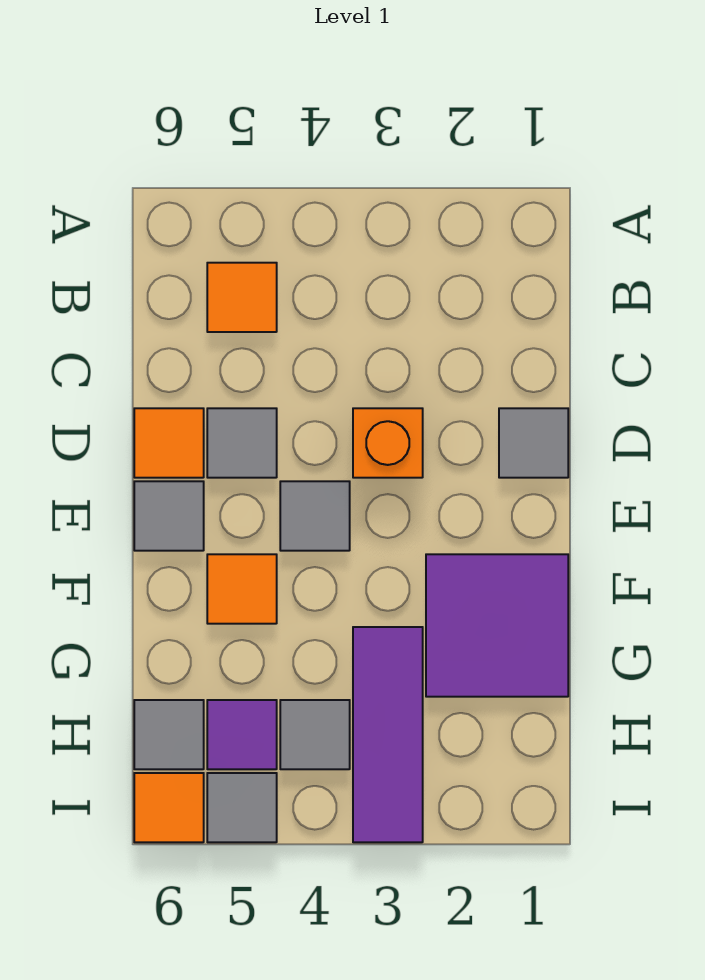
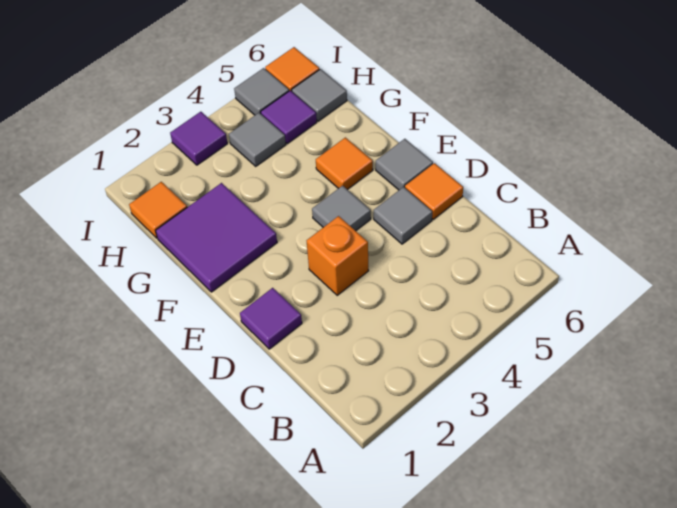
orange tile B5 level 1 -> orange tile H1 level 1
grey tile D1 level 1 -> purple tile D1 level 1
purple tile G3:I3 level 1 -> purple tile I3 level 1

